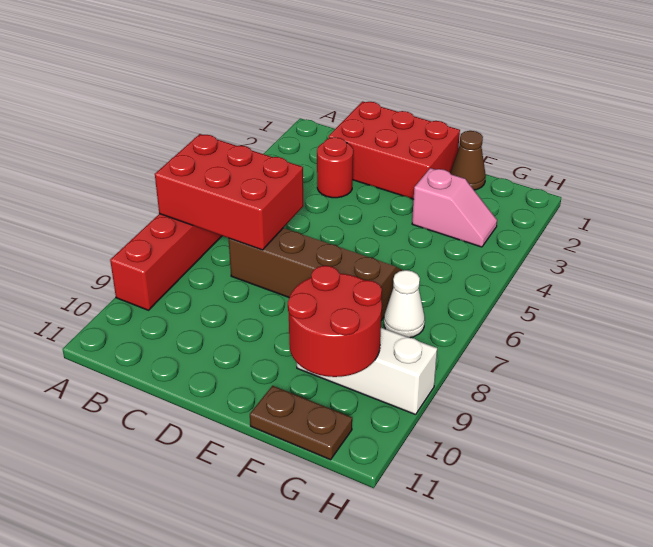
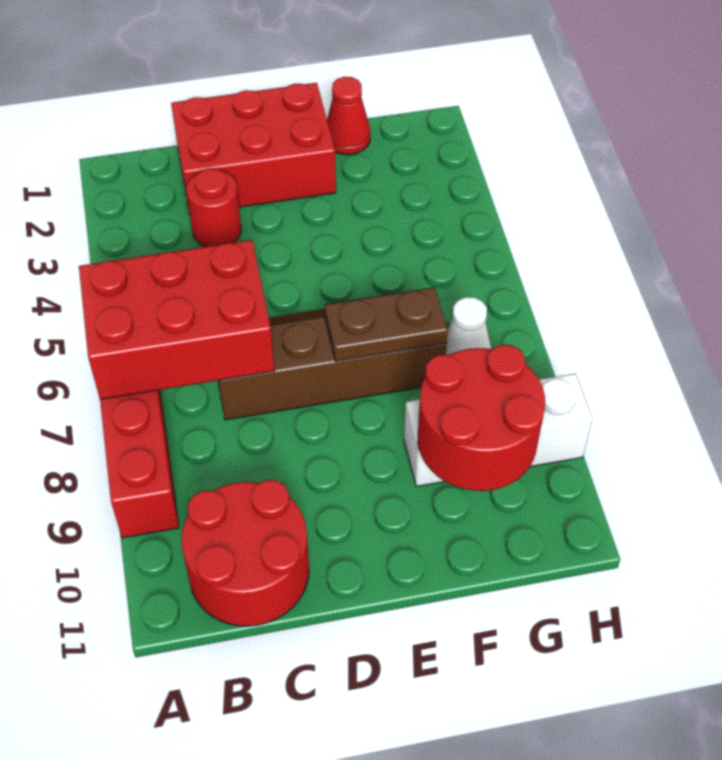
none -> red round brick B10:C11 level 1
brown cone F1 level 1 -> red cone F1 level 1
pink slope F3:G3 level 1 top F -> none
brown plate F11:G11 level 1 -> brown plate E7:F7 level 2

